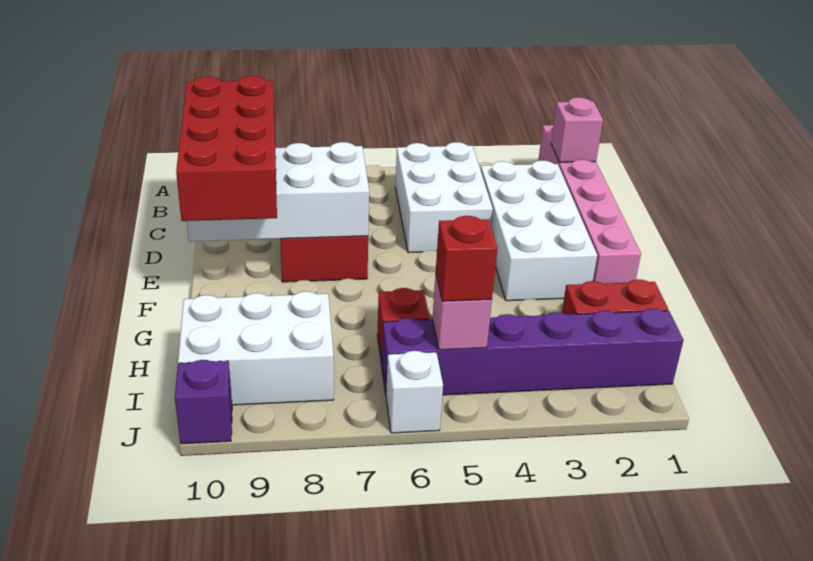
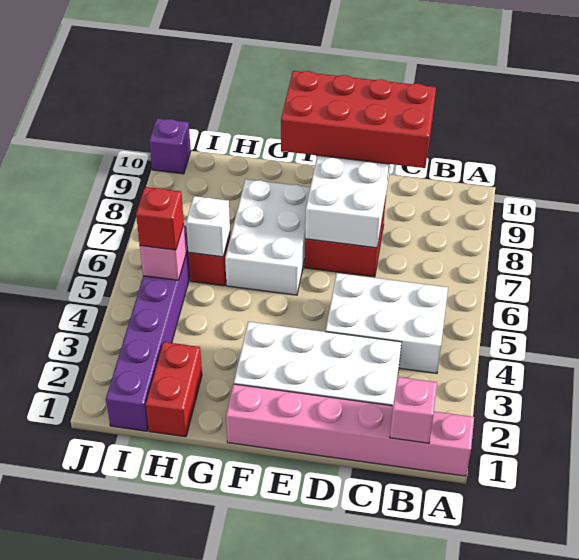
white brick H8:I10 level 1 -> white brick F6:G8 level 1
white brick J6 level 1 -> white brick H6 level 2

